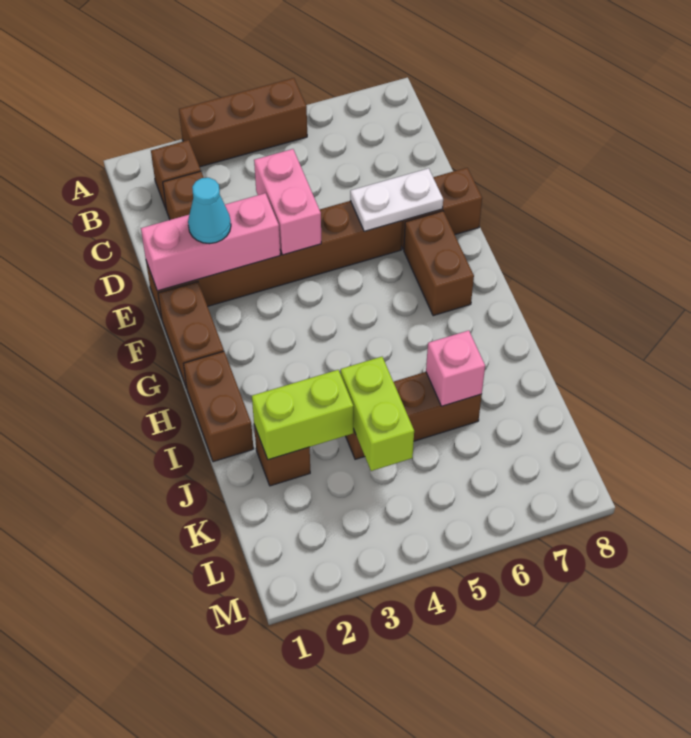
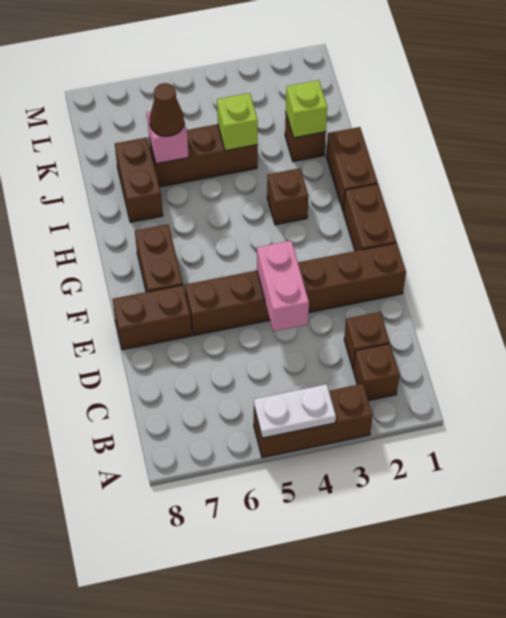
pink brick E1:E3 level 2 -> none
cyan cone E2 level 3 -> none
white plate E6:E7 level 2 -> white plate A4:A5 level 2
none -> brown brick H3 level 1
none -> brown brick I7:J7 level 1
lime brick J2:J3 level 2 -> lime brick J2 level 2
lime brick J4:K4 level 2 -> lime brick J4 level 2
none -> brown cone J6 level 3

